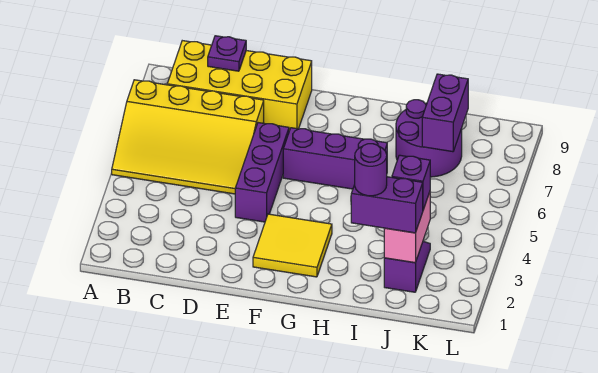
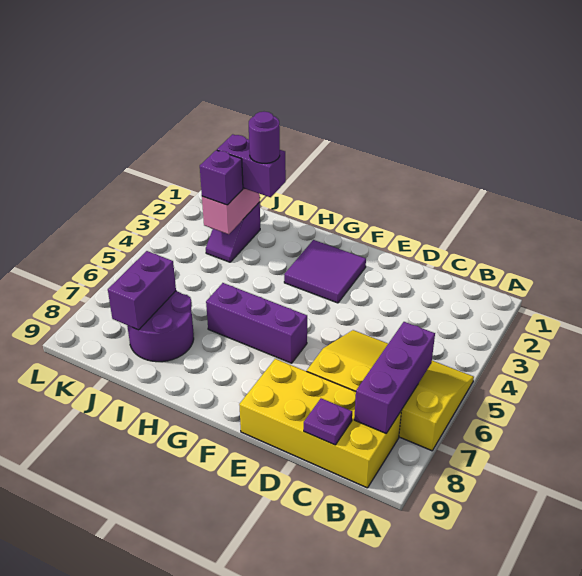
purple brick E4:E6 level 1 -> purple brick B6:B8 level 2
yellow tile F2:G3 level 1 -> purple tile F2:G3 level 1

